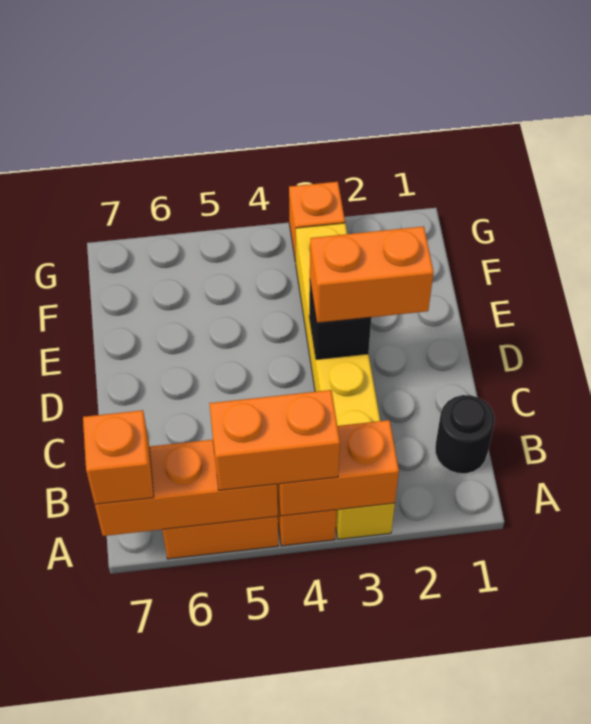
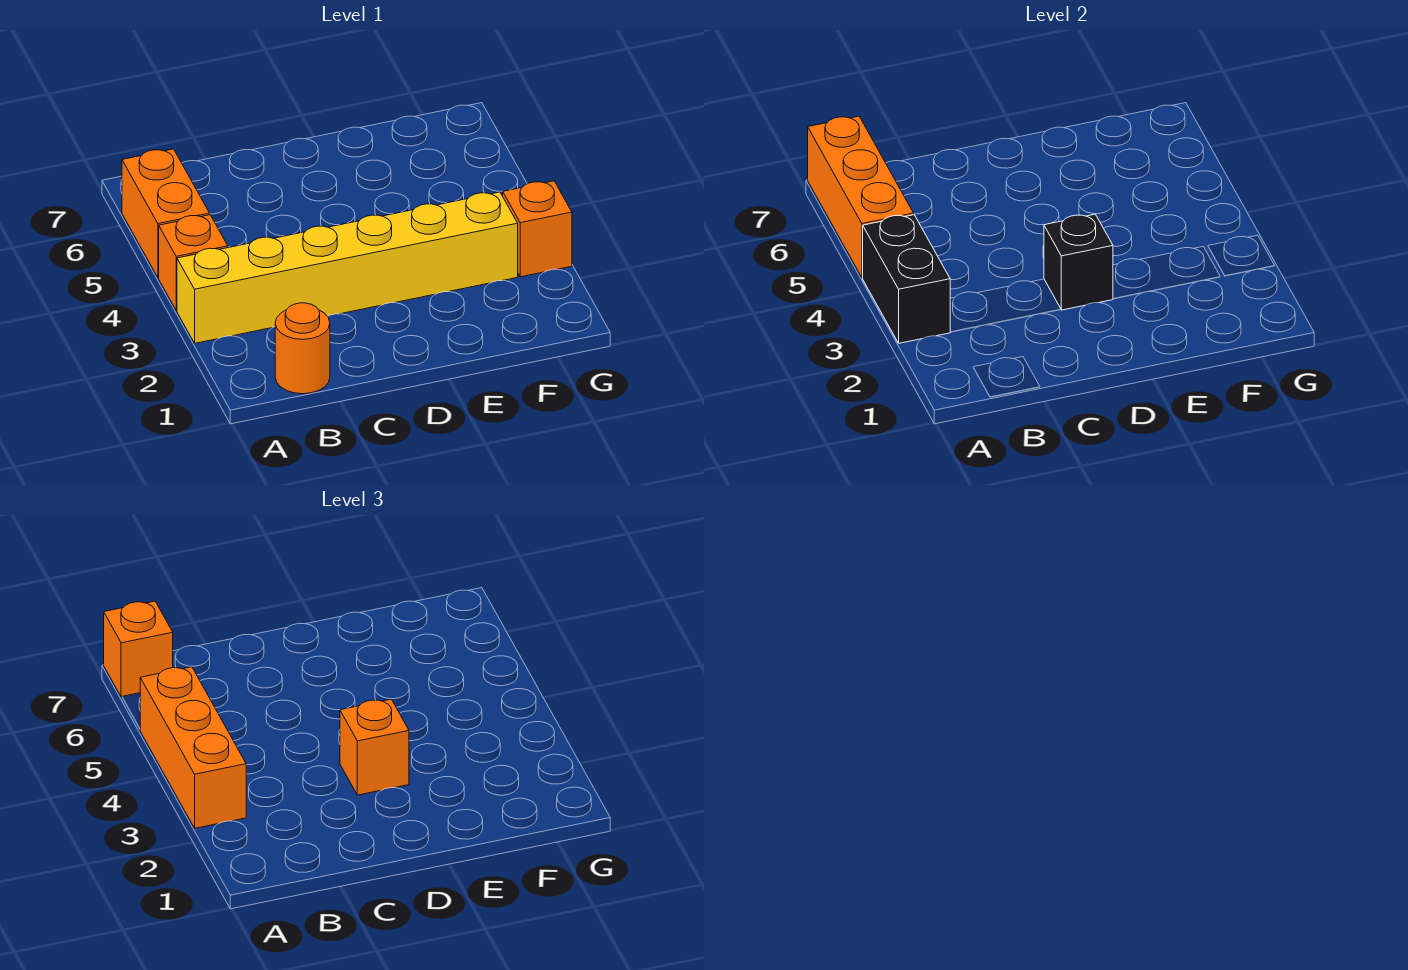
orange brick A3:A4 level 2 -> black brick A3:A4 level 2
orange brick A4:A5 level 3 -> orange brick A3:A5 level 3
black round brick B1 level 1 -> orange round brick B1 level 1
orange brick D2:D3 level 3 -> orange brick D3 level 3

